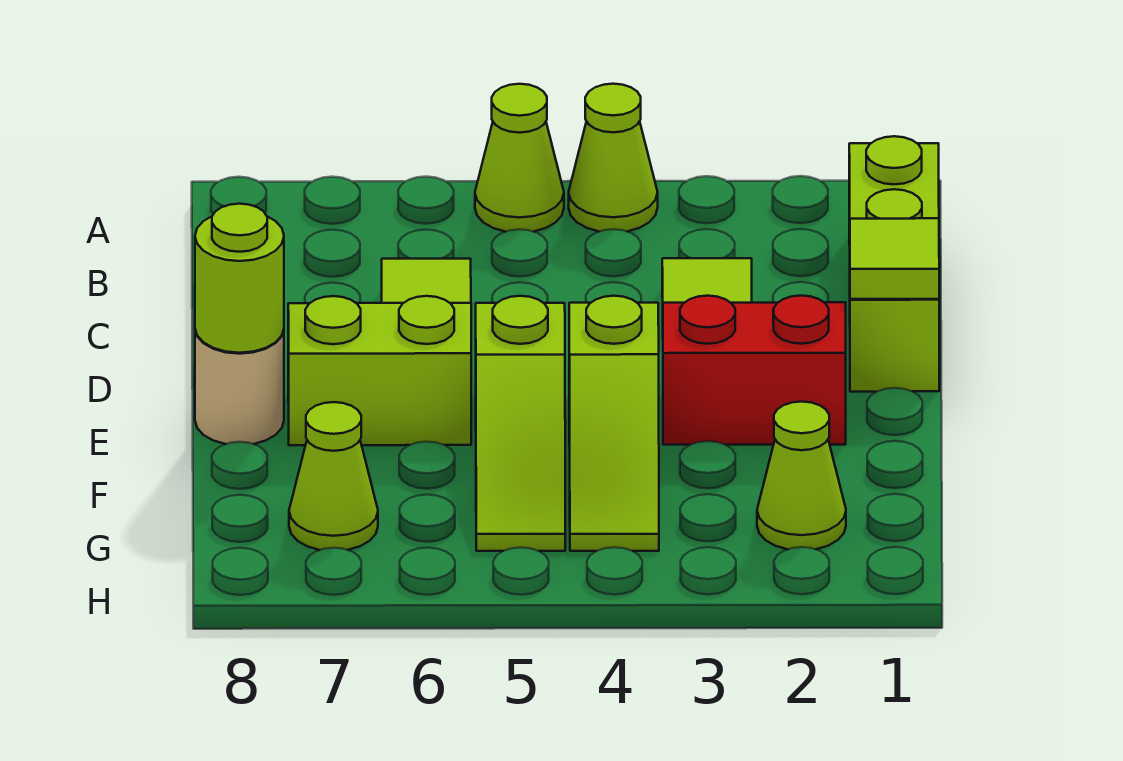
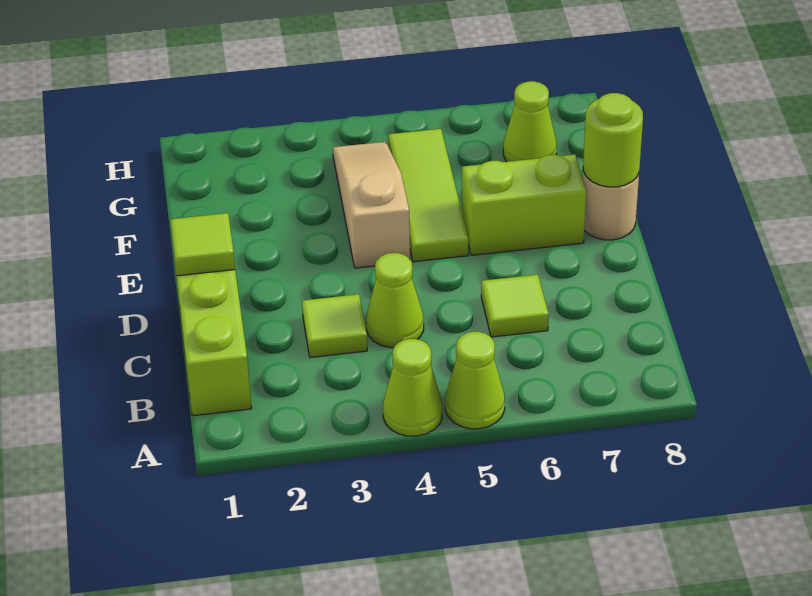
red brick E2:E3 level 1 -> none
lime slope E4:G4 level 1 top E -> tan slope E4:G4 level 1 top E
lime slope E5:G5 level 1 top E -> lime tile E5:G5 level 1
lime cone G2 level 1 -> lime cone C4 level 1

